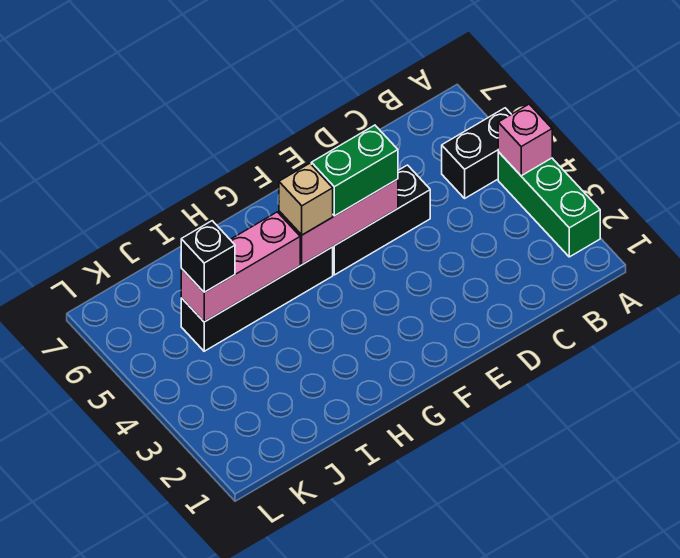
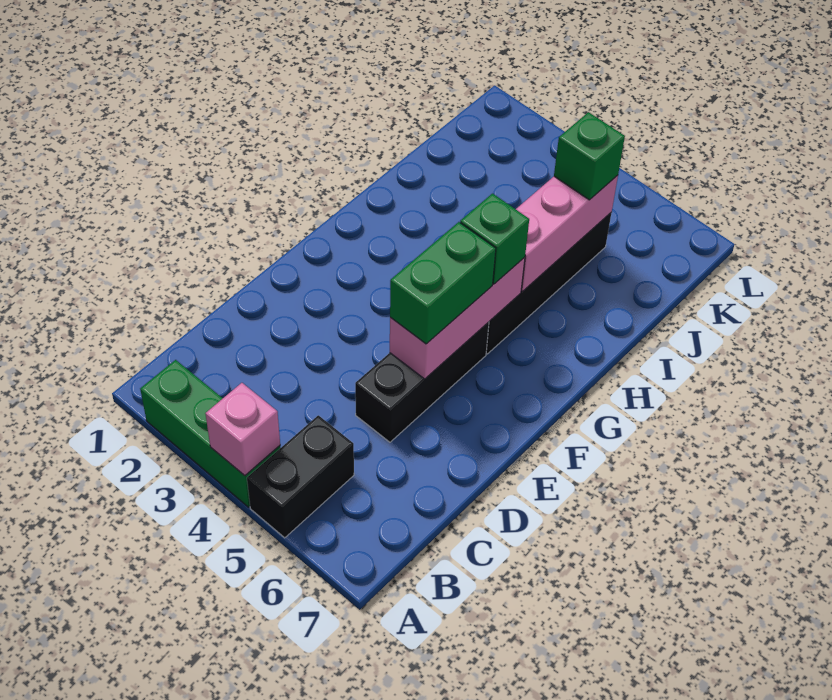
tan brick G5 level 3 -> green brick G5 level 3
black brick J5 level 3 -> green brick J5 level 3

